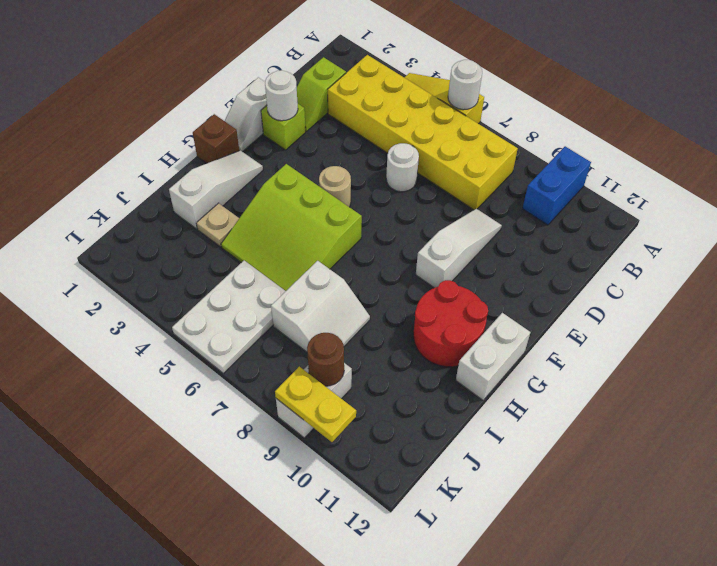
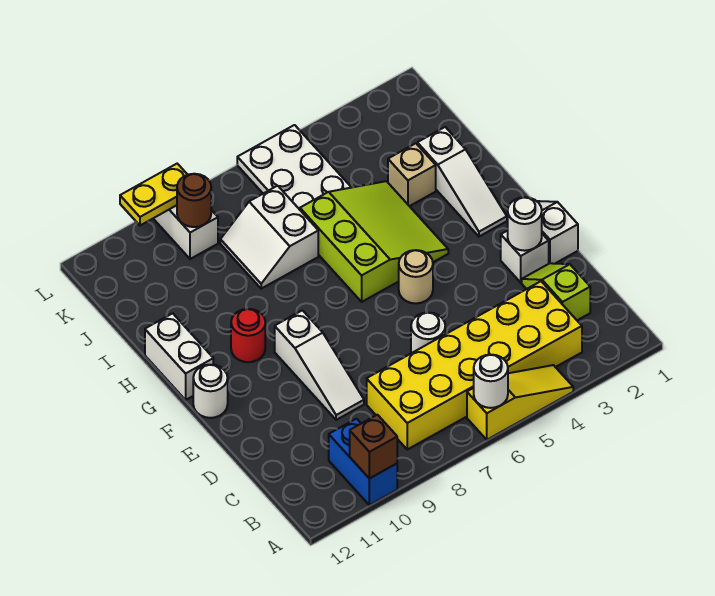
lime brick E2 level 1 -> white brick E2 level 1
none -> white round brick F12 level 1
brown brick G1 level 1 -> brown brick A10 level 2
lime slope G4:I6 level 1 top G -> lime slope G4:I6 level 1 top 6
red round brick G10:H11 level 1 -> red round brick G10 level 1
tan plate I3 level 1 -> tan brick I3 level 1

